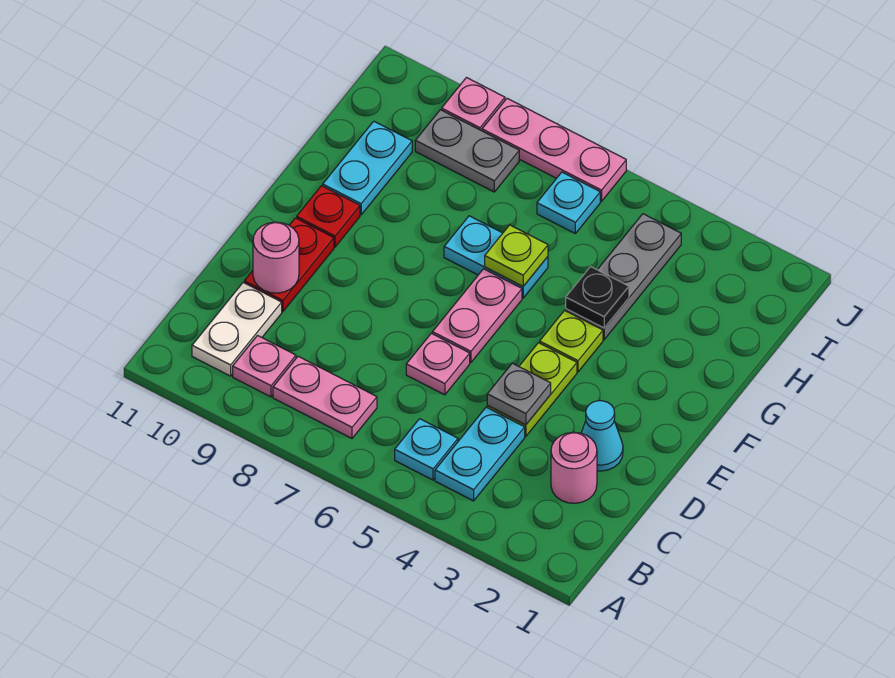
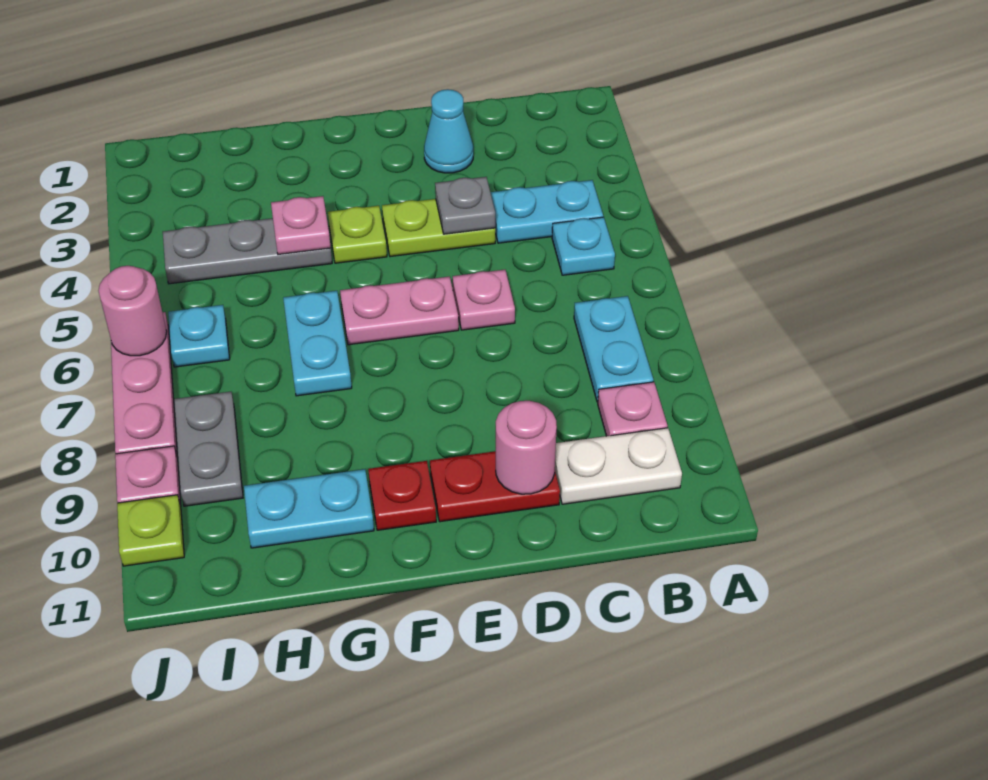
pink plate B7:B8 level 1 -> cyan plate B7:B8 level 1
pink round brick C2 level 1 -> pink round brick J6 level 2
black plate G4 level 2 -> pink plate G4 level 2
lime plate G6 level 2 -> lime plate J10 level 1

